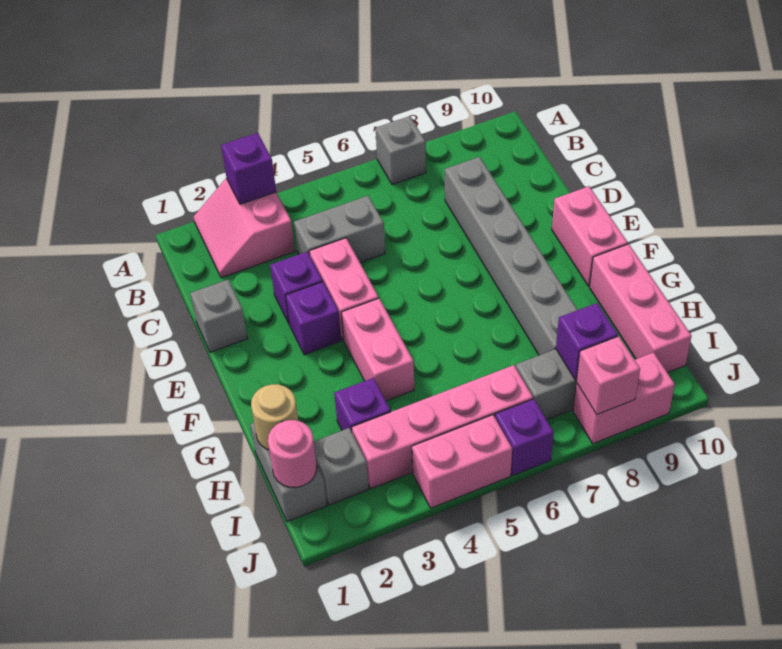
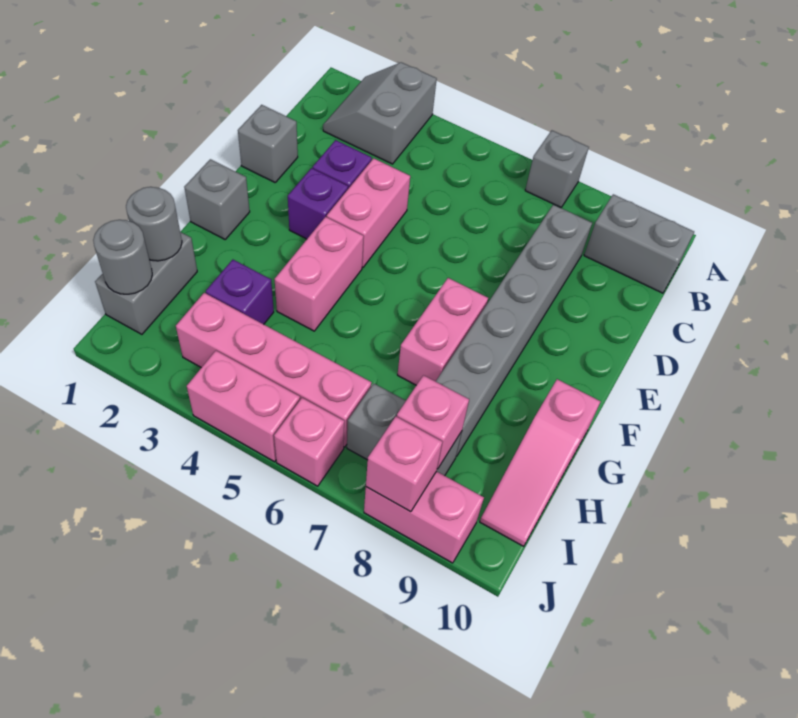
pink slope A2:B3 level 1 top 3 -> grey slope A2:B3 level 1 top 3
purple brick A3 level 2 -> none
grey brick C4:C5 level 1 -> grey brick B9:B10 level 1
pink brick E10:F10 level 1 -> pink brick F7:G7 level 1
pink brick G10:I10 level 1 -> pink slope G10:I10 level 1 top G
tan round brick H1 level 2 -> grey round brick H1 level 2
pink round brick I1 level 2 -> grey round brick I1 level 2
grey brick I2 level 1 -> grey brick F1 level 1
purple brick I8 level 2 -> pink brick I8 level 2
purple brick J6 level 1 -> pink brick J6 level 1

